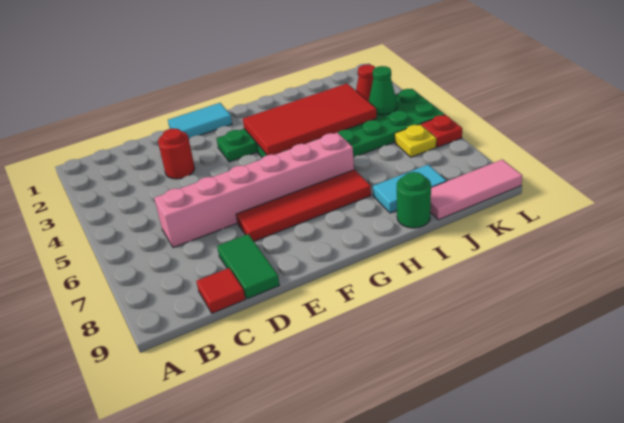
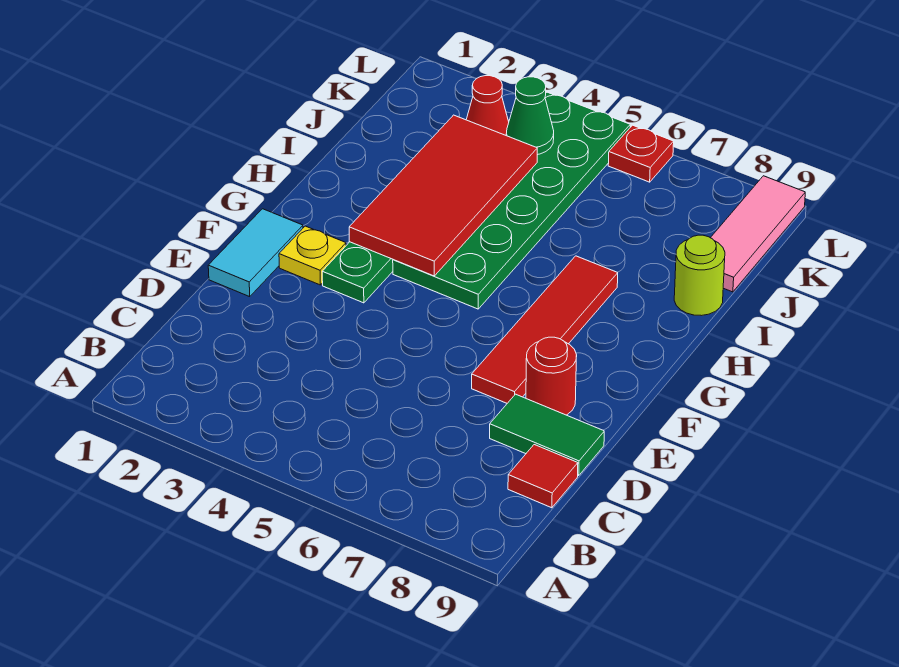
pink brick C6:H6 level 1 -> none
red round brick D3 level 1 -> red round brick E8 level 1
cyan tile I8:J8 level 1 -> none
green round brick I9 level 1 -> lime round brick I9 level 1
yellow plate K6 level 1 -> yellow plate F2 level 1

